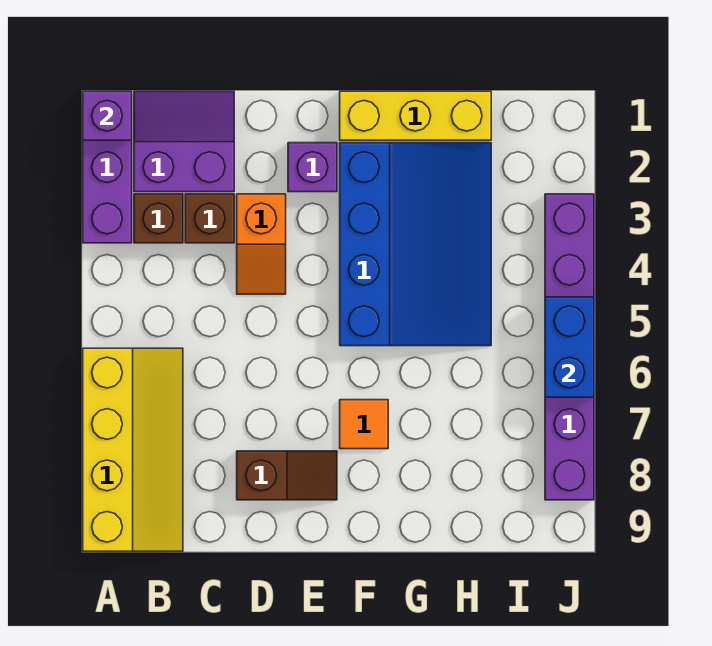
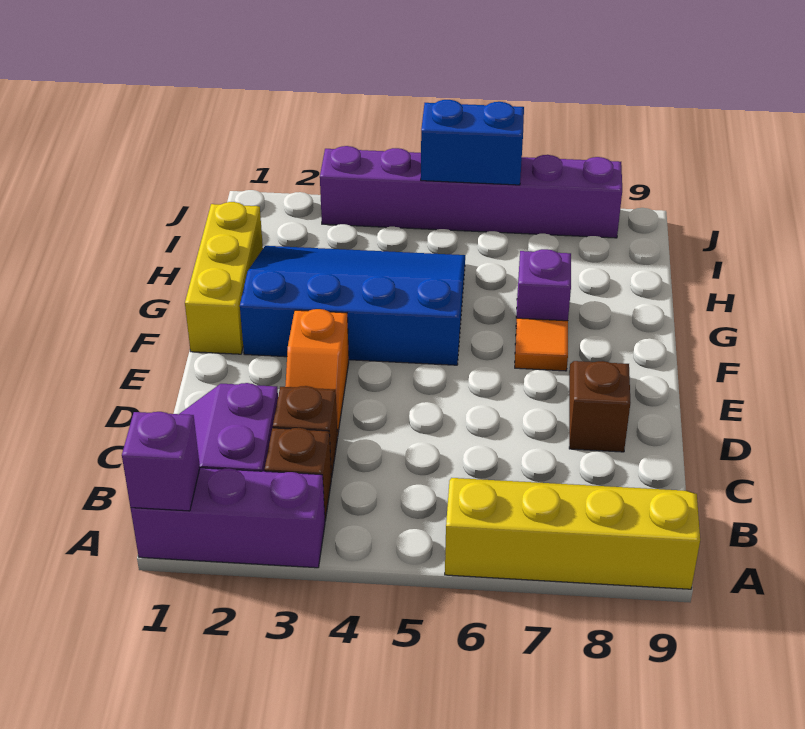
orange slope D3:D4 level 1 top 3 -> orange slope D3:E3 level 1 top E
purple brick E2 level 1 -> purple brick G7 level 1

